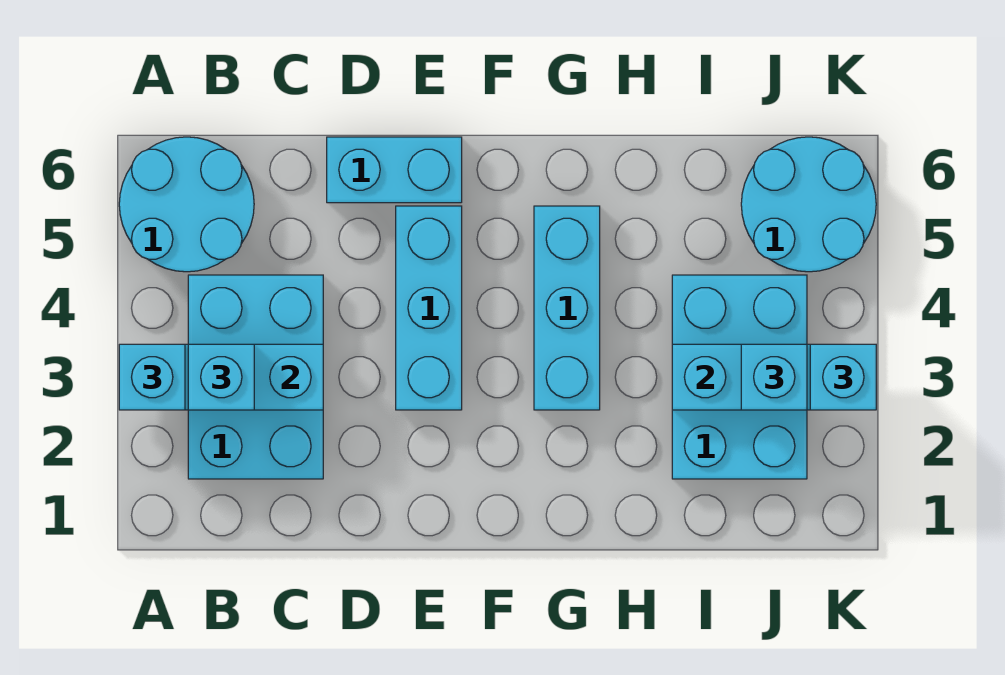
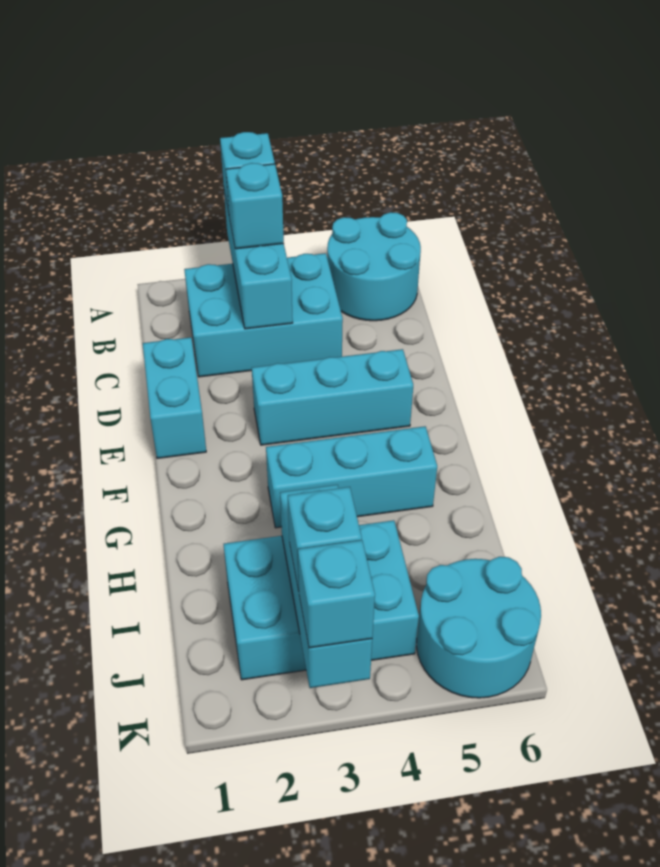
cyan brick D6:E6 level 1 -> cyan brick D1:E1 level 1

